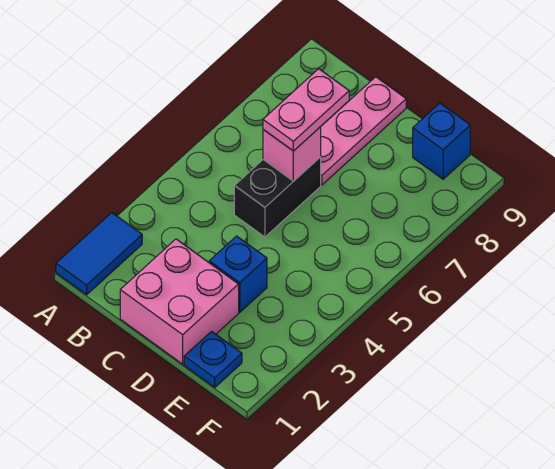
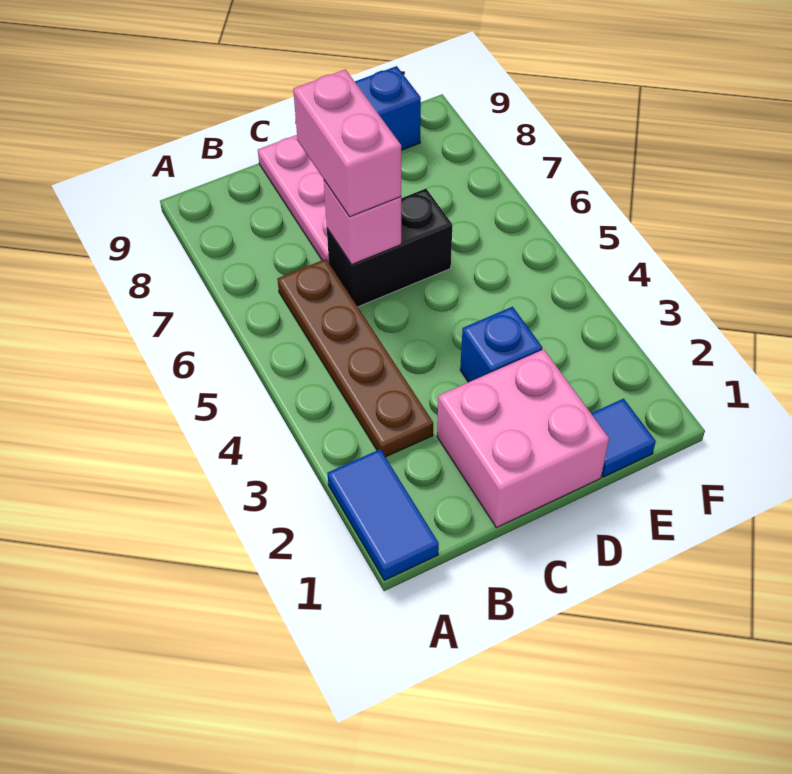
none -> brown plate B3:B6 level 1
black brick C5:C6 level 1 -> black brick C6:D6 level 1
pink plate C6:C7 level 3 -> pink brick C6:C7 level 3
blue plate E1 level 1 -> blue tile E1 level 1

